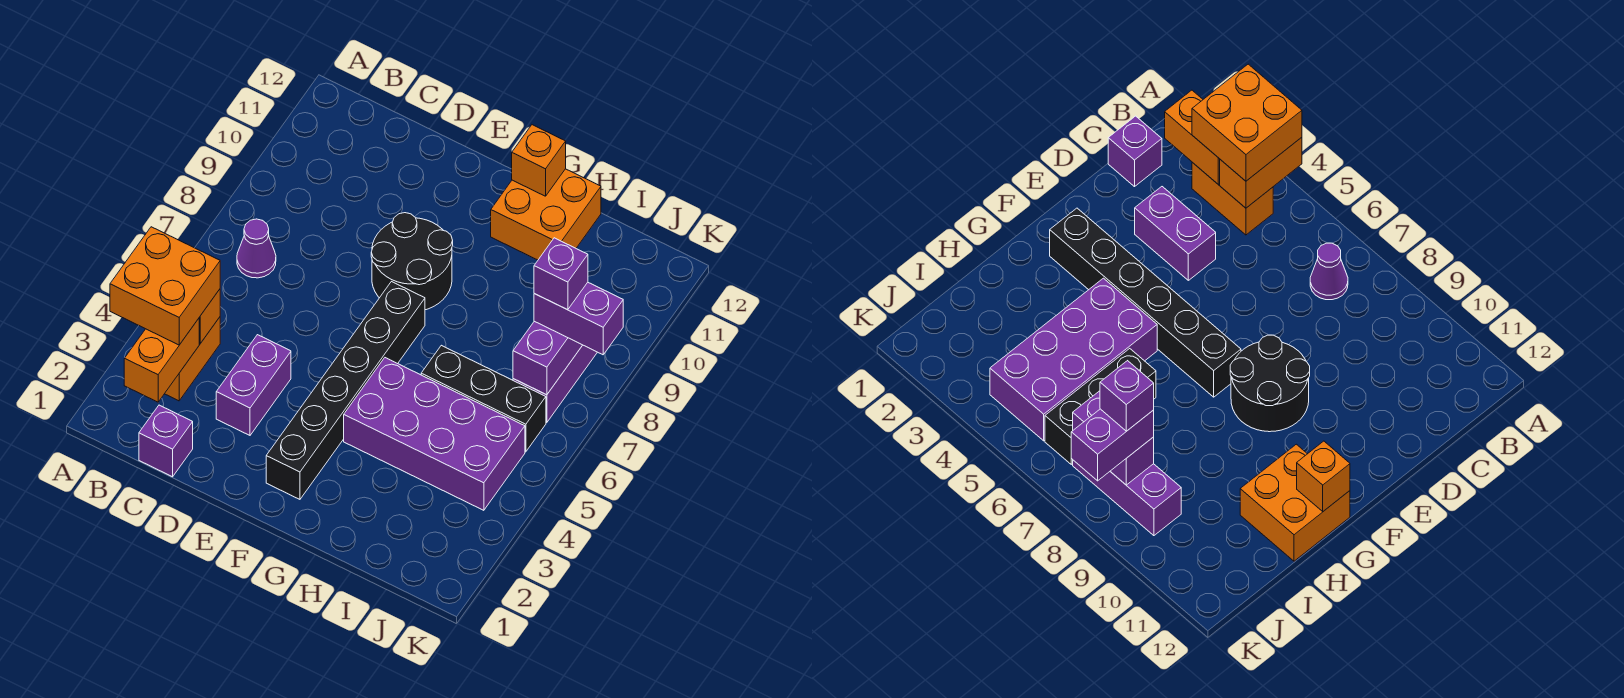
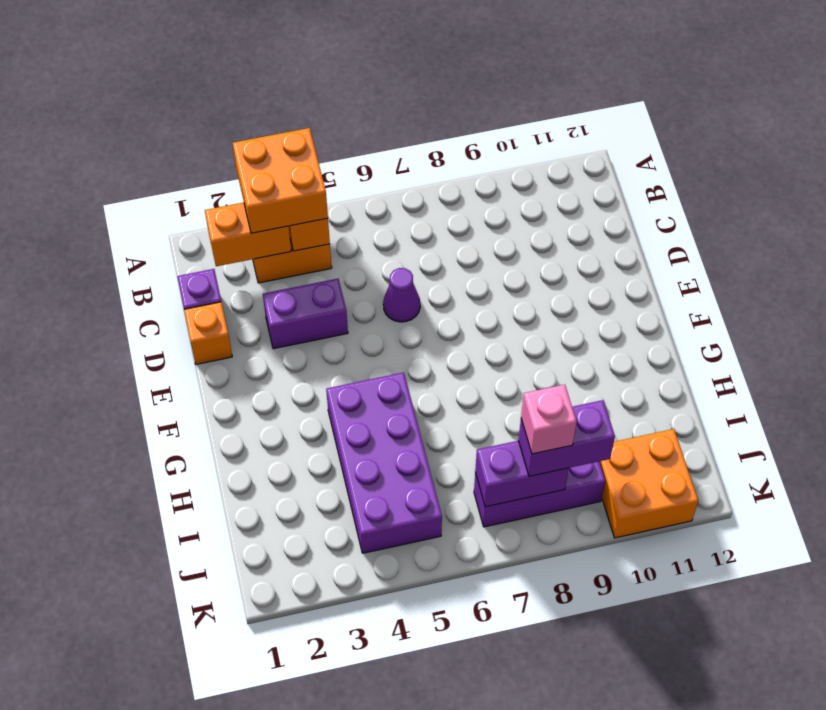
purple cone B7 level 1 -> purple cone D6 level 1
black round brick E8:F9 level 1 -> none
black brick F2:F7 level 1 -> none
orange brick G11:H12 level 1 -> orange brick J10:K11 level 1
orange brick G12 level 2 -> orange brick D1 level 1
black brick H6:J6 level 1 -> none
purple brick J8:K8 level 3 -> purple brick J8:J9 level 3
purple brick J8 level 4 -> pink brick J8 level 4

